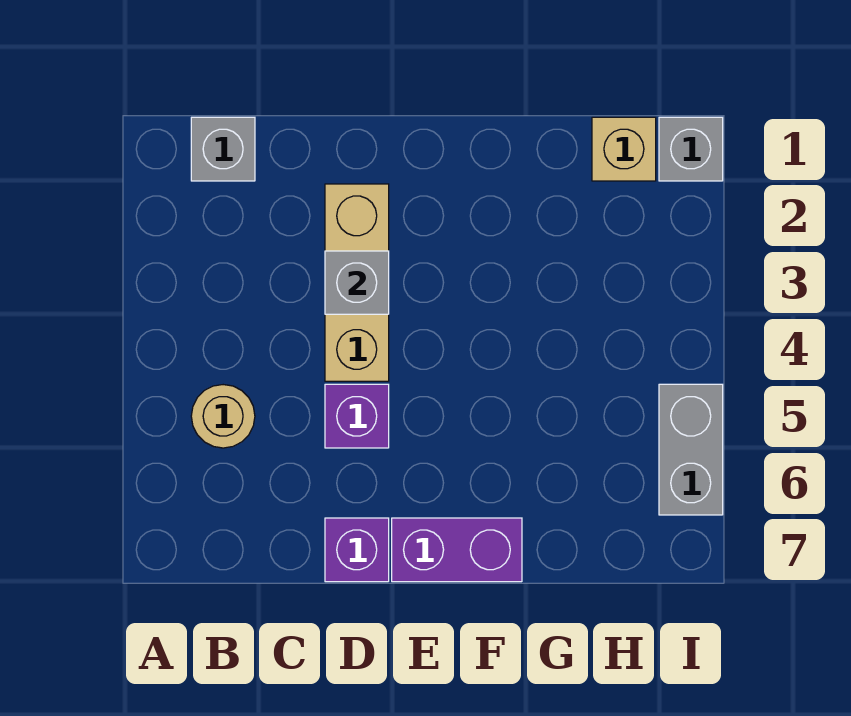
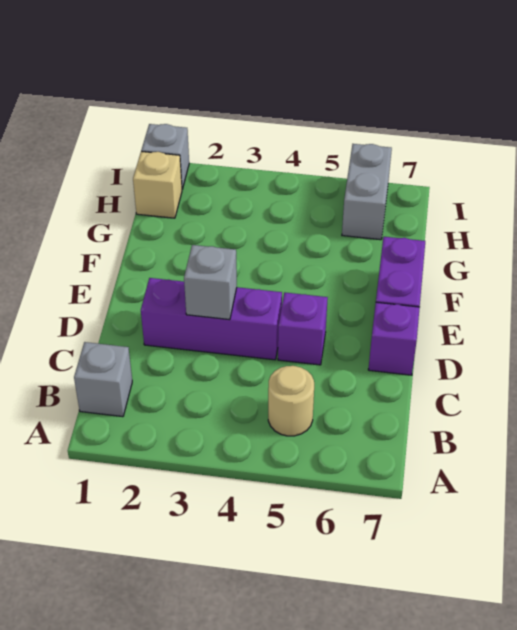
tan brick D2:D4 level 1 -> purple brick D2:D4 level 1
grey brick I5:I6 level 1 -> grey brick H6:I6 level 1

